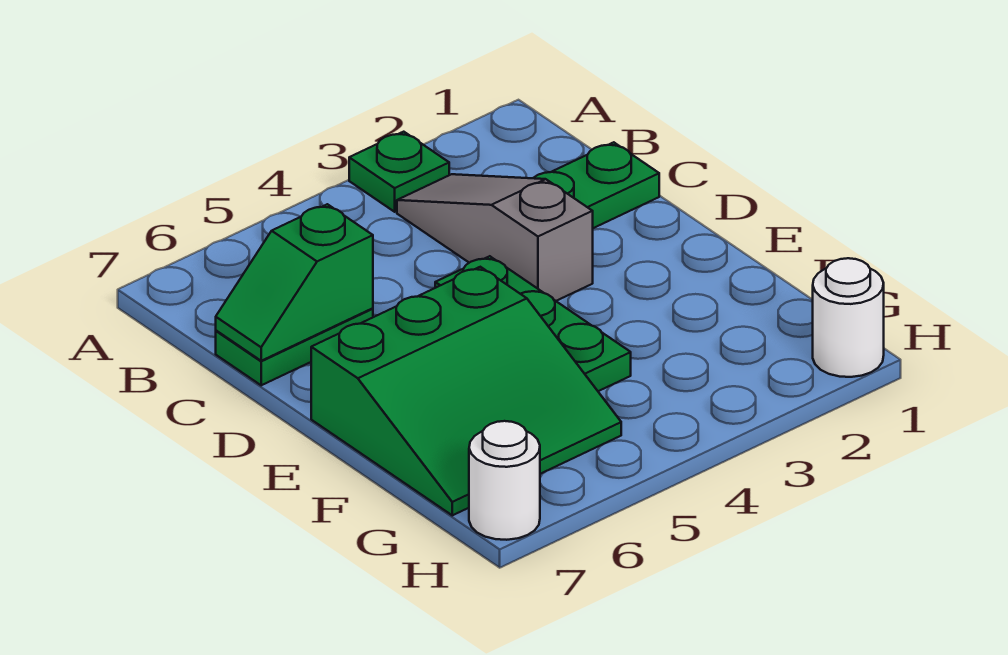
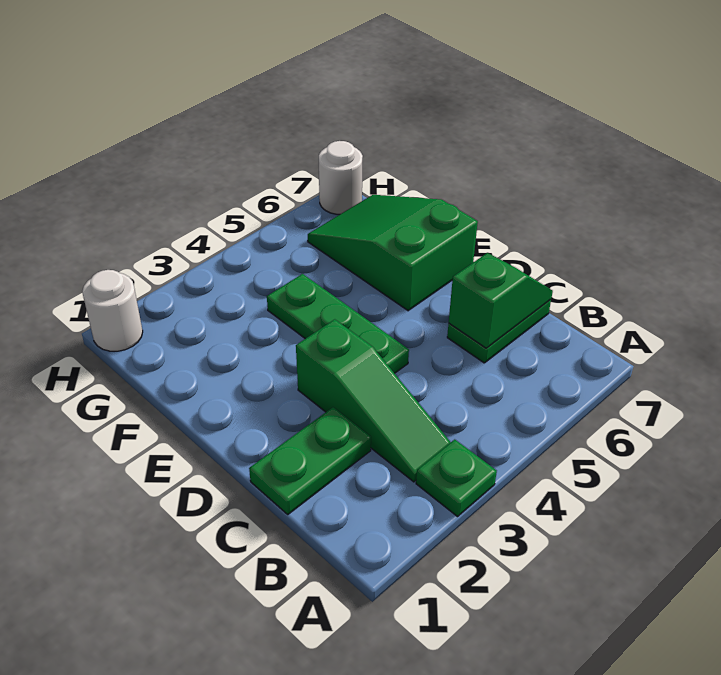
grey slope B3:D3 level 1 top D -> green slope B3:D3 level 1 top D
green slope E5:G7 level 1 top E -> green slope E6:G7 level 1 top E

